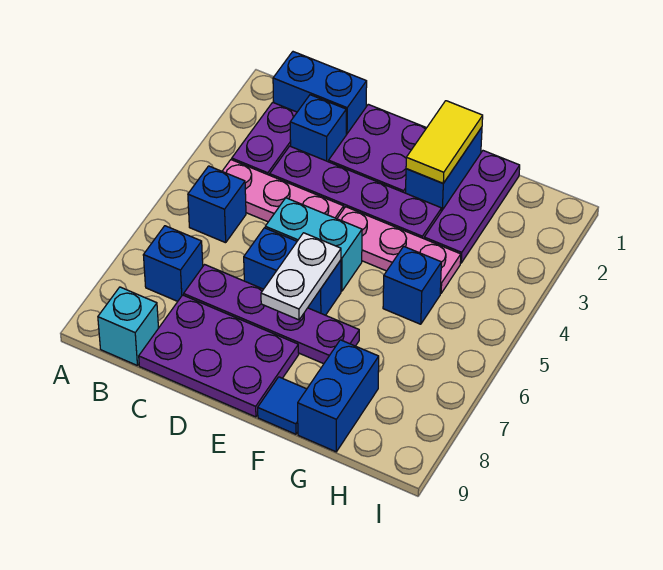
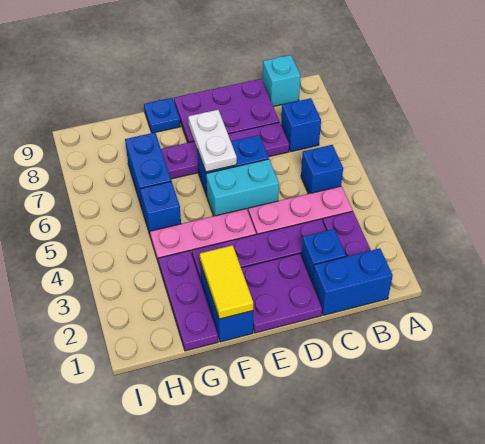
blue tile F9 level 1 -> blue plate F9 level 1
blue brick G8:G9 level 1 -> blue brick G6:G7 level 1

